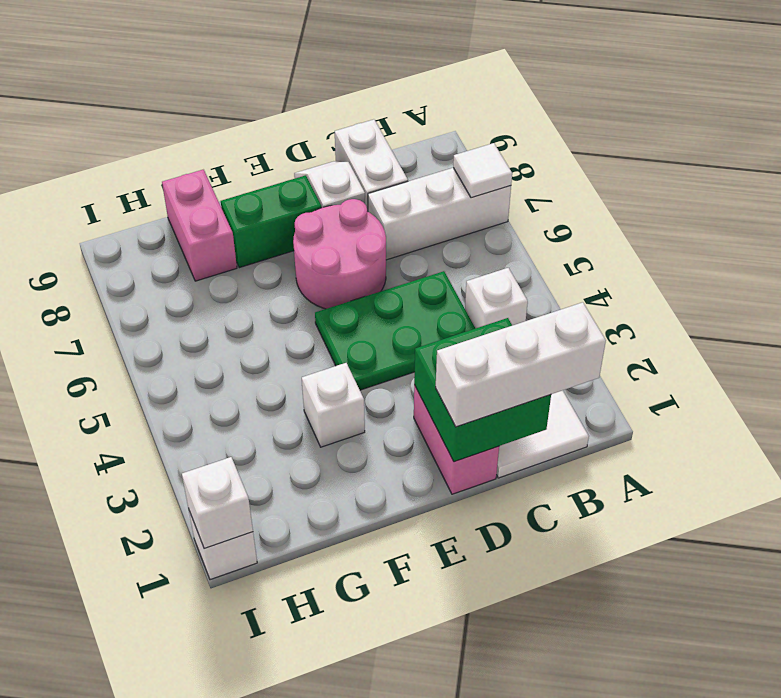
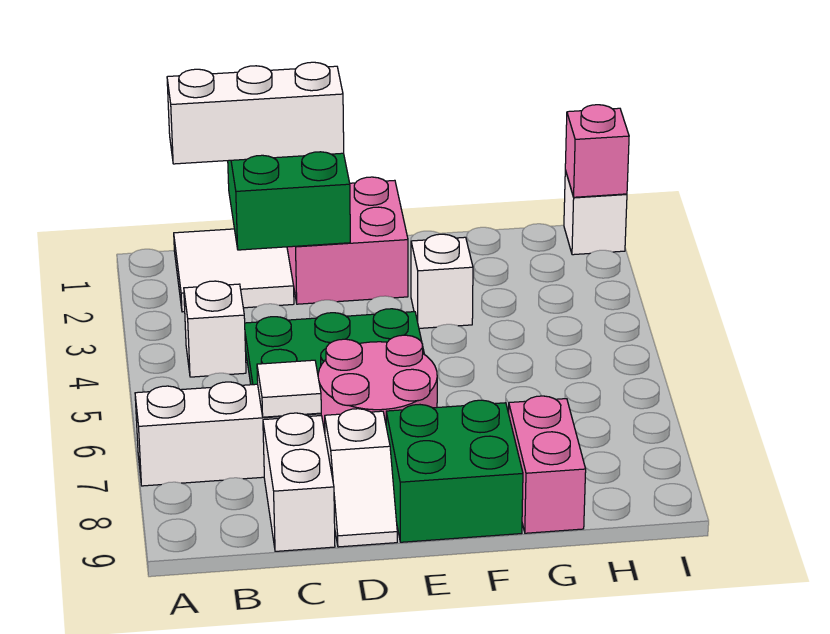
white tile A7 level 2 -> white tile C7 level 2
pink brick D1:D2 level 1 -> pink brick D1:E2 level 1
green brick E8:F8 level 1 -> green brick E8:F9 level 1
white brick I1 level 2 -> pink brick I1 level 2

